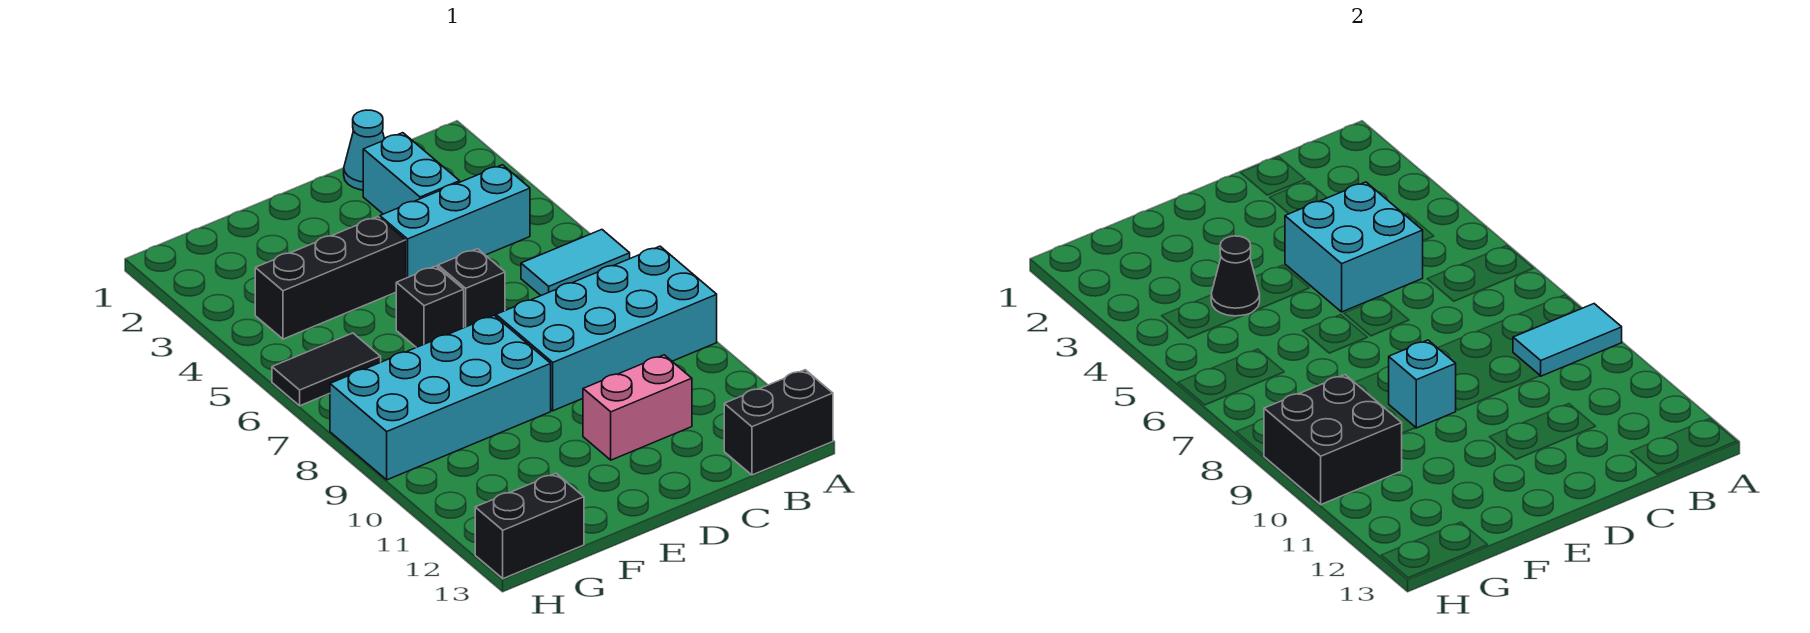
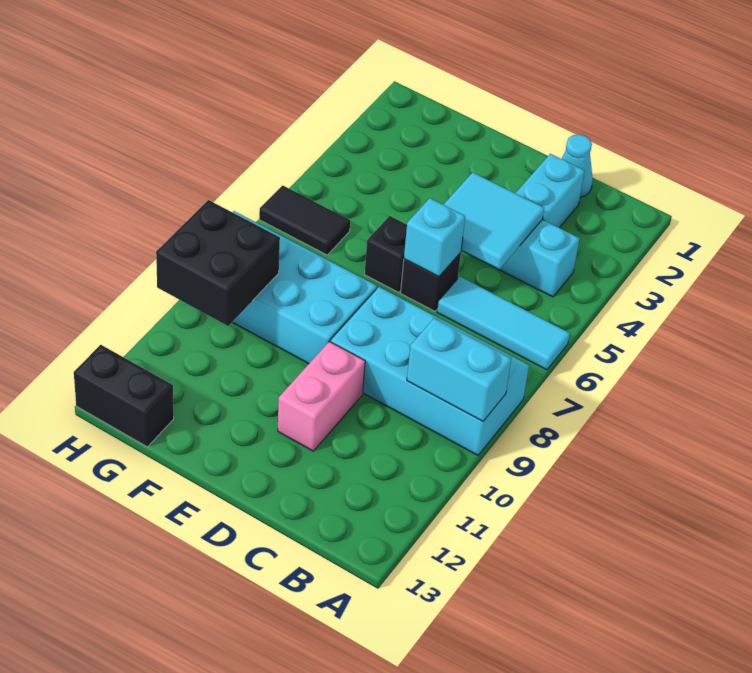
cyan tile A6:B6 level 1 -> cyan tile A6:C6 level 1
cyan tile A9:B9 level 2 -> cyan brick A9:B9 level 2
black brick A13:B13 level 1 -> none
cyan brick C4:D5 level 2 -> cyan tile C4:D5 level 2
pink brick C11:D11 level 1 -> pink brick D10:D11 level 1
black brick E4:G4 level 1 -> none
cyan brick E9 level 2 -> cyan brick D6 level 2
black cone F4 level 2 -> none

